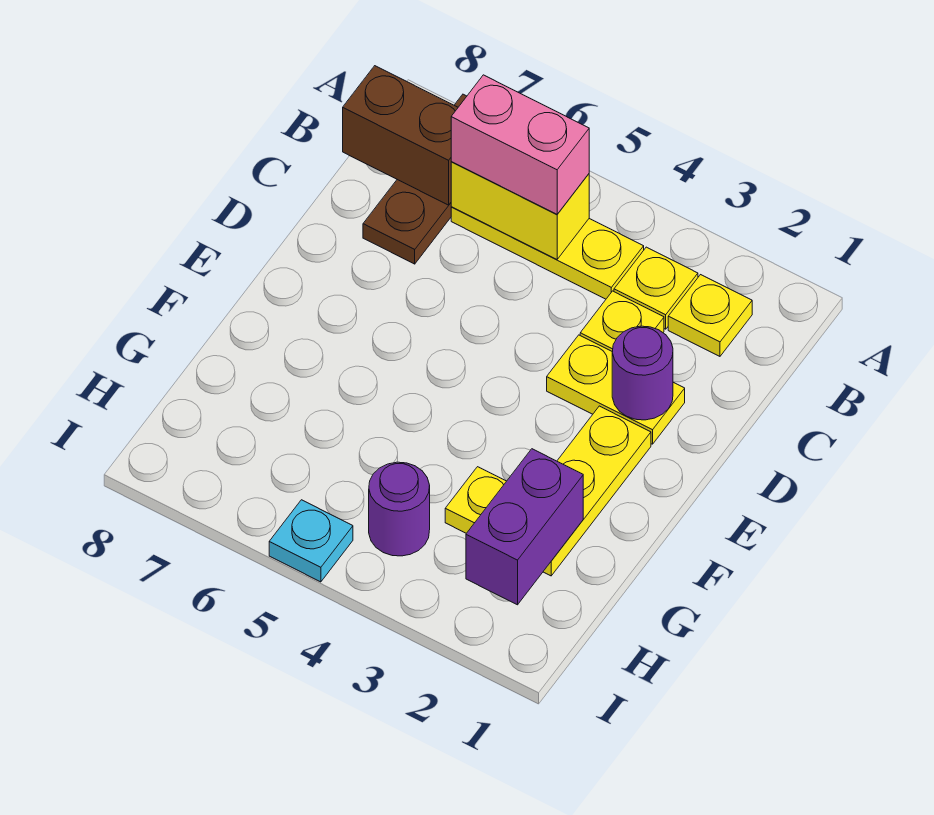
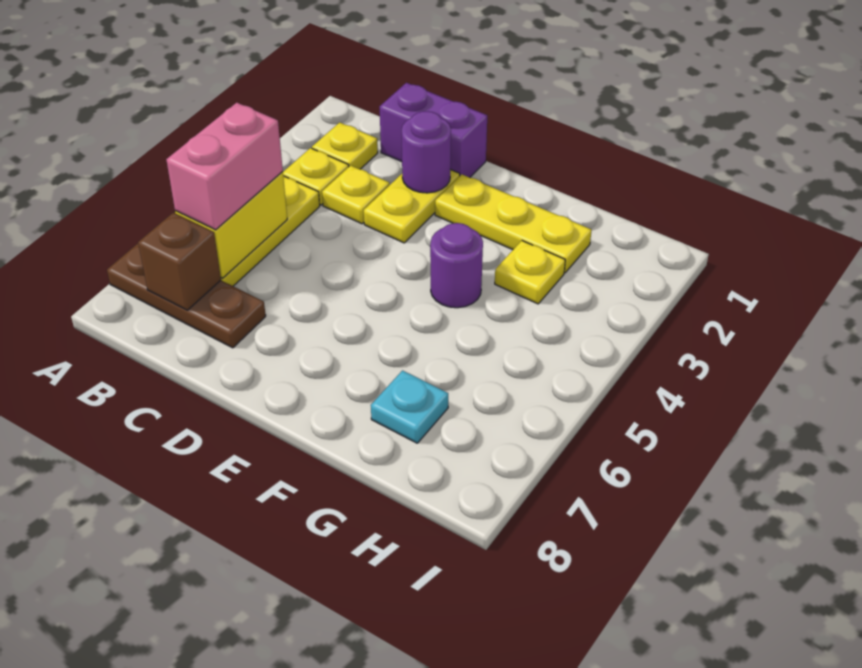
brown brick B7:B8 level 2 -> brown brick B7 level 2
purple brick G2:H2 level 2 -> purple brick C1:D1 level 1
purple round brick H4 level 1 -> purple round brick F4 level 1
cyan plate I5 level 1 -> cyan plate G7 level 1

